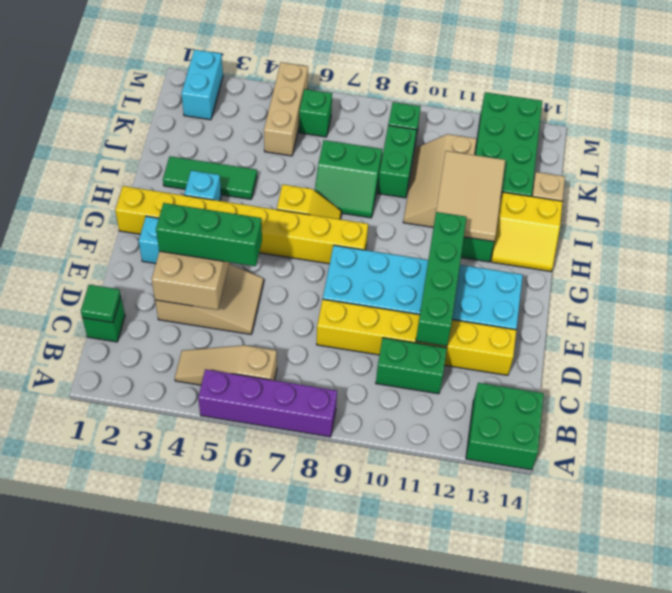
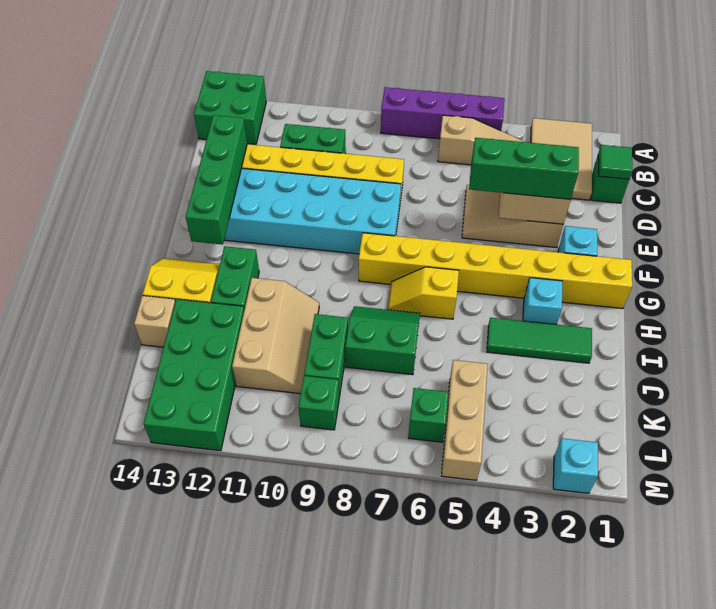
green brick D11:G11 level 2 -> green brick D13:G13 level 2
tan tile H11:J12 level 2 -> tan tile A2:C3 level 1
cyan brick L2:M2 level 1 -> cyan brick M2 level 1

